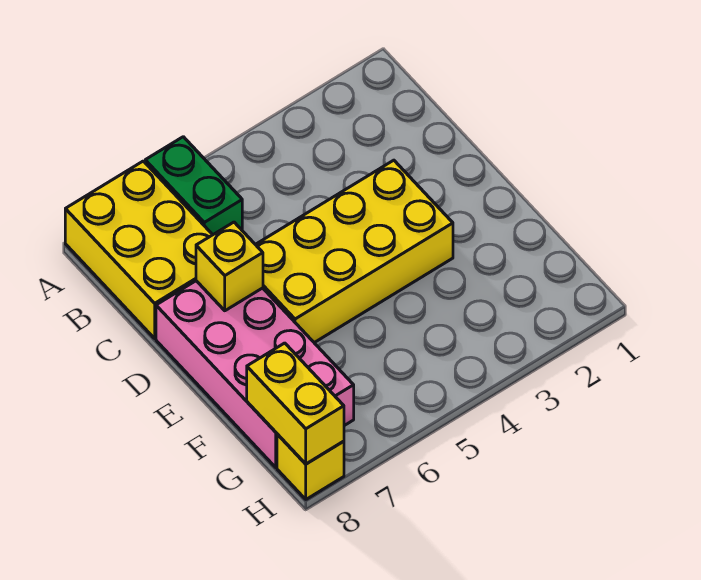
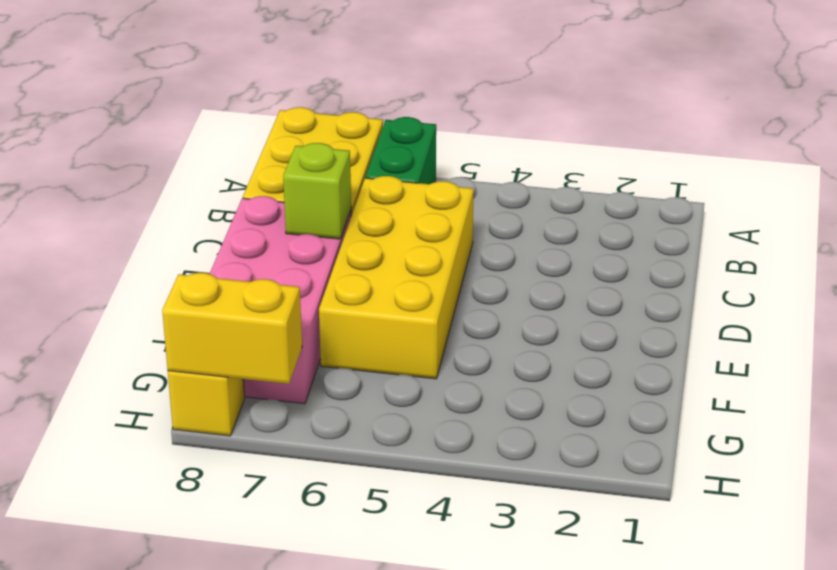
yellow brick D3:E6 level 1 -> yellow brick C5:F6 level 1
yellow brick D7 level 2 -> lime brick D7 level 2
yellow brick G8:H8 level 2 -> yellow brick H7:H8 level 2

